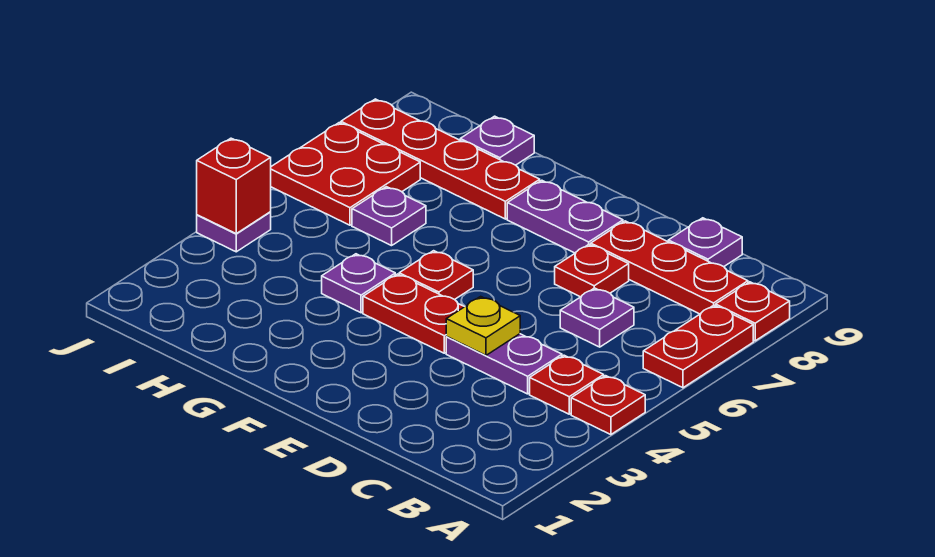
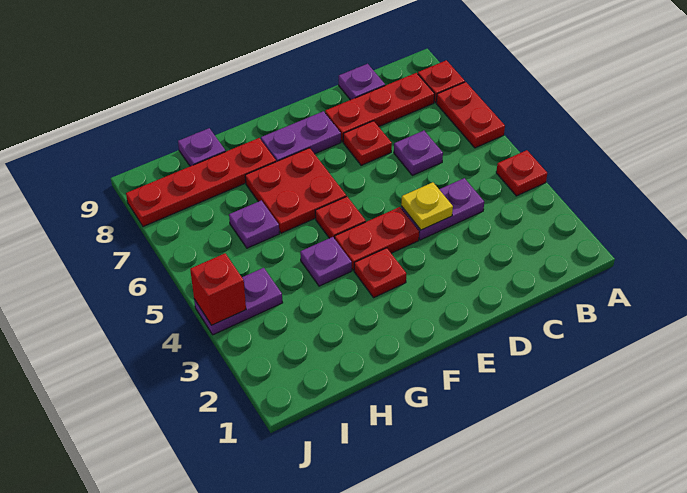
red plate B4 level 1 -> red plate F3 level 1
red plate I6:J7 level 1 -> red plate F6:G7 level 1
purple plate J4 level 1 -> purple plate I4:J4 level 1

